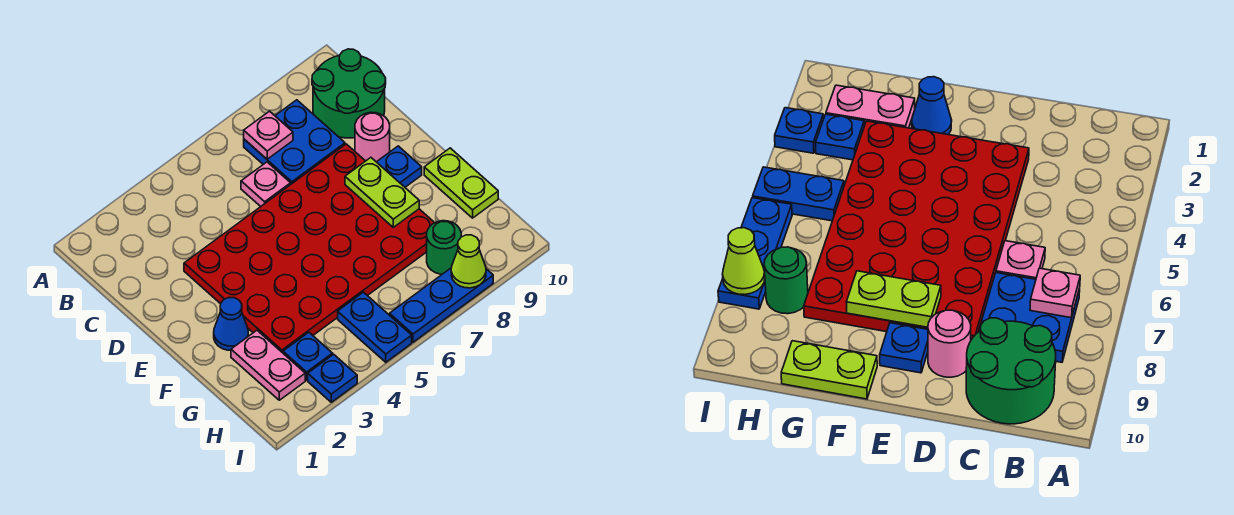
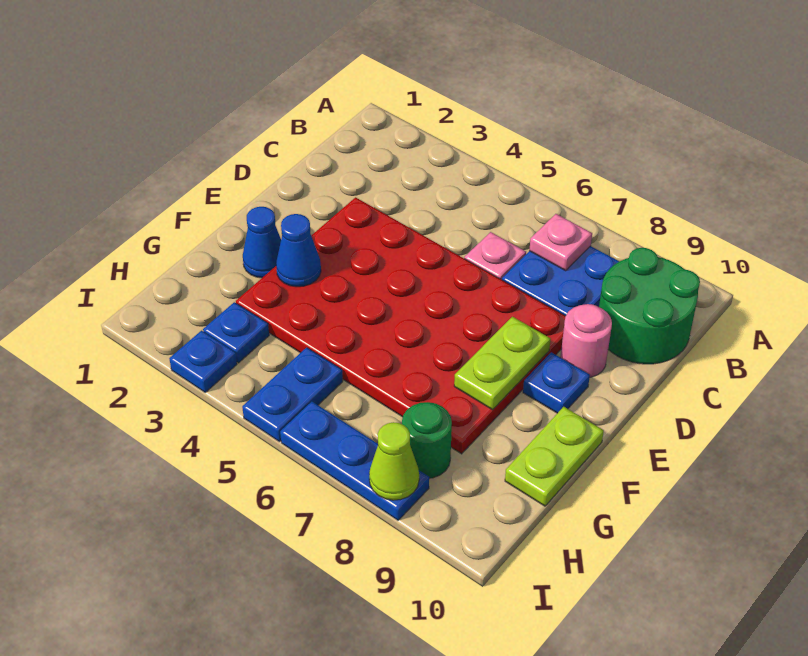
none -> blue cone F3 level 2
pink plate G2:H2 level 1 -> none

